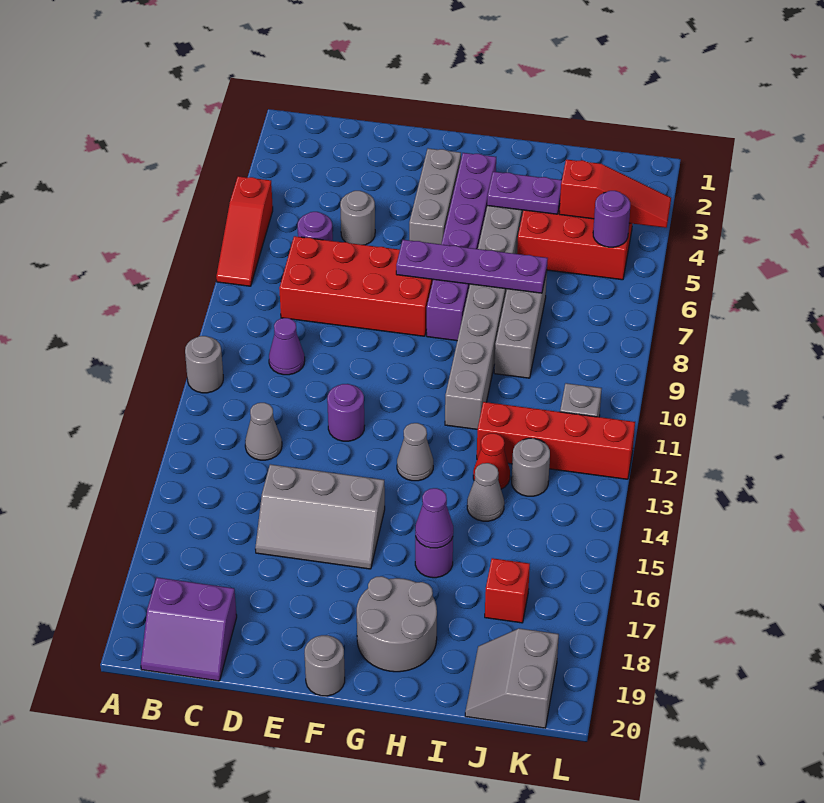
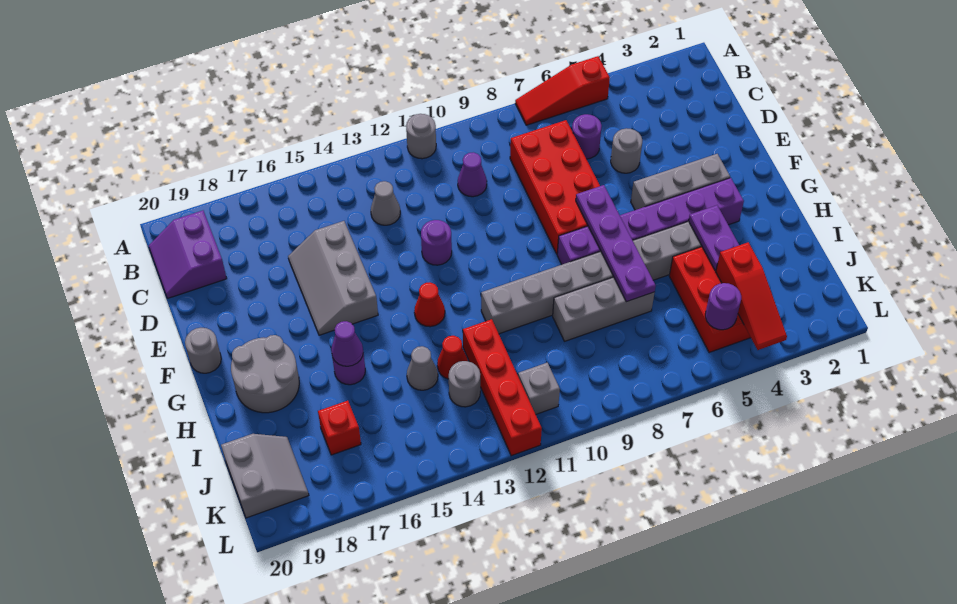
grey cone G13 level 1 -> red cone G13 level 1
grey slope J19:K20 level 1 top K -> grey slope J19:K20 level 1 top 20

